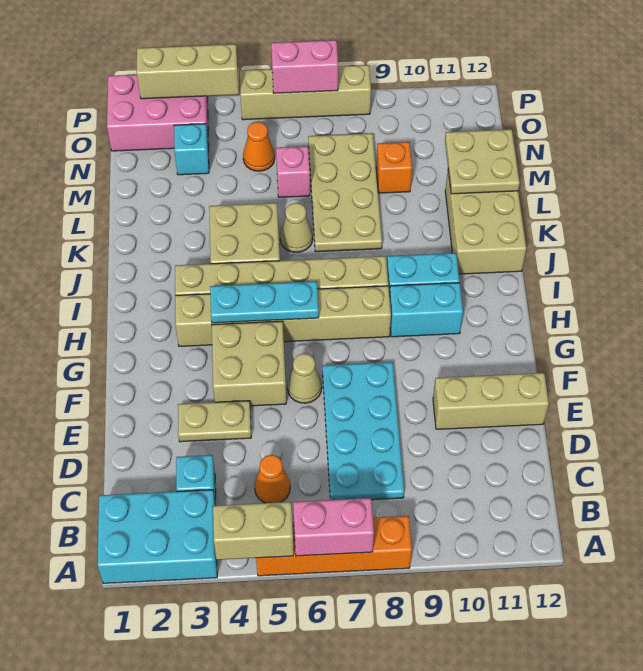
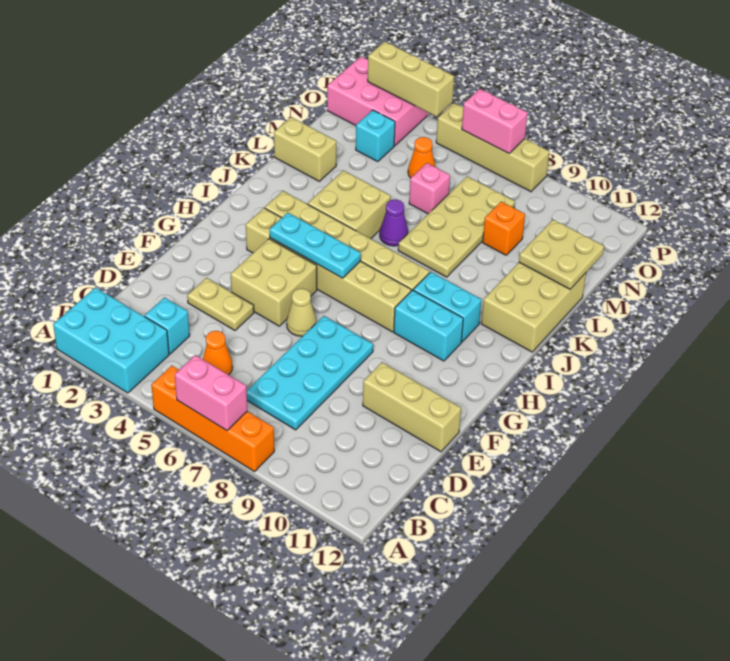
tan brick A4:A5 level 2 -> tan brick L1:L2 level 1
tan cone K6 level 1 -> purple cone K6 level 1

